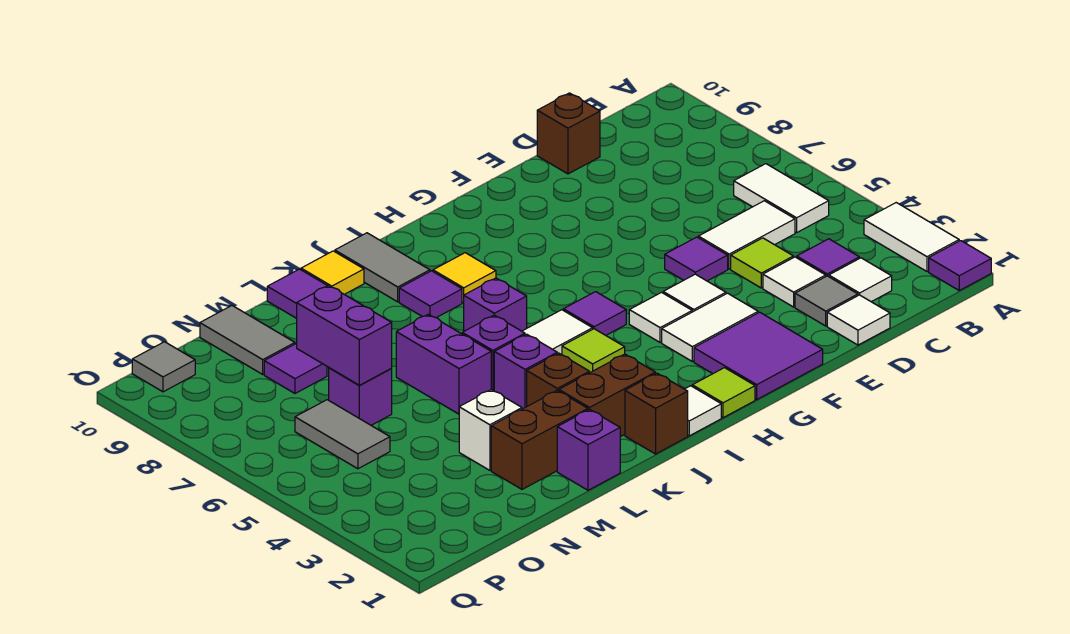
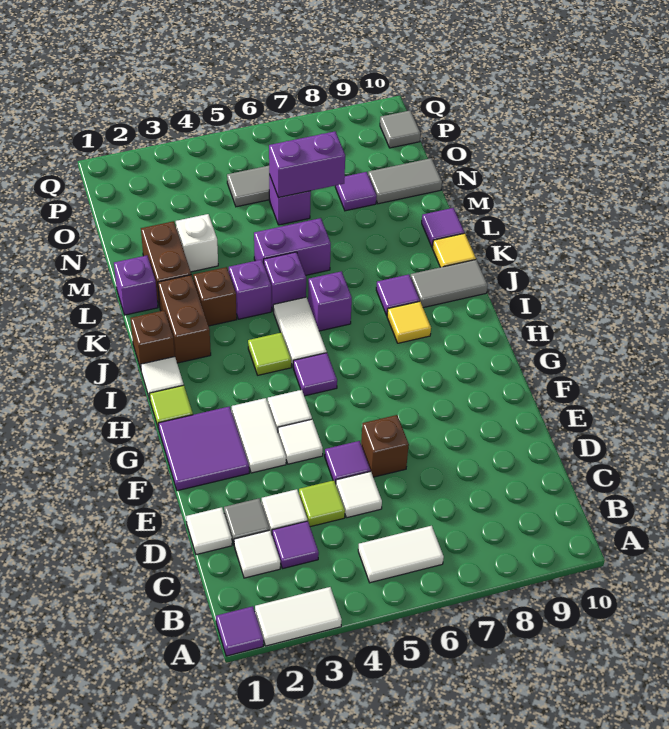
white tile C5:D5 level 1 -> white tile D5 level 1
brown brick D10 level 1 -> brown brick E6 level 1

